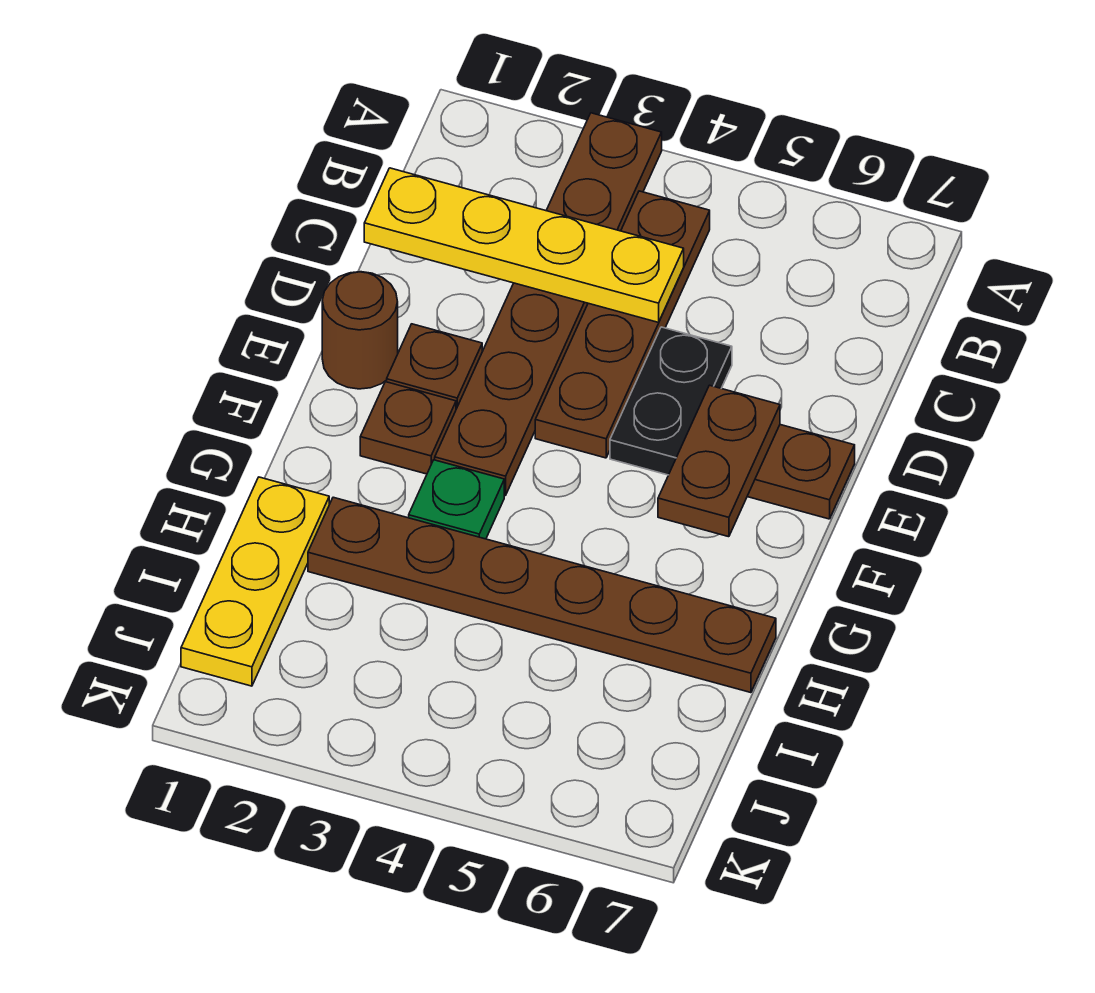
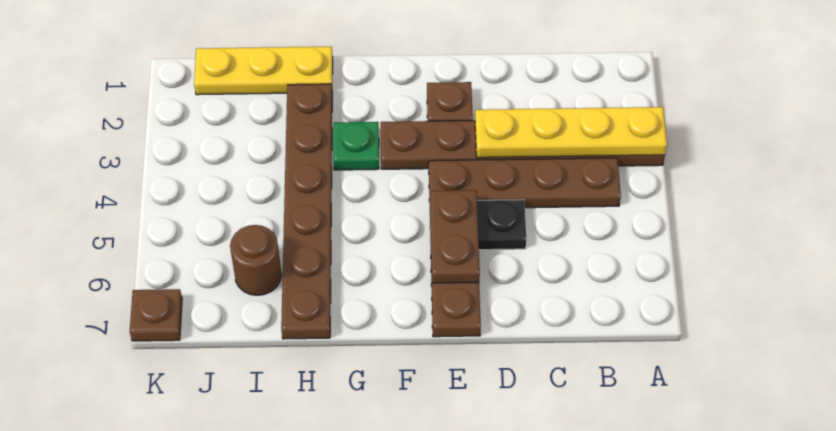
yellow plate C1:C4 level 2 -> yellow plate A3:D3 level 2
brown round brick E1 level 1 -> brown round brick I6 level 1
brown plate E6:F6 level 2 -> brown plate E5:E6 level 2
brown plate F2 level 1 -> brown plate K7 level 1

